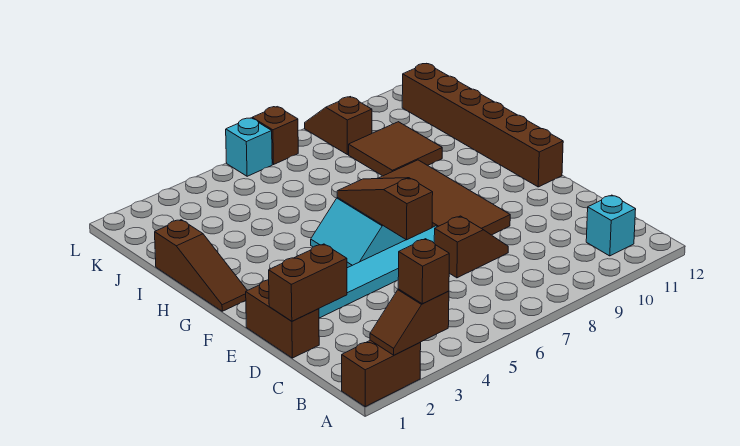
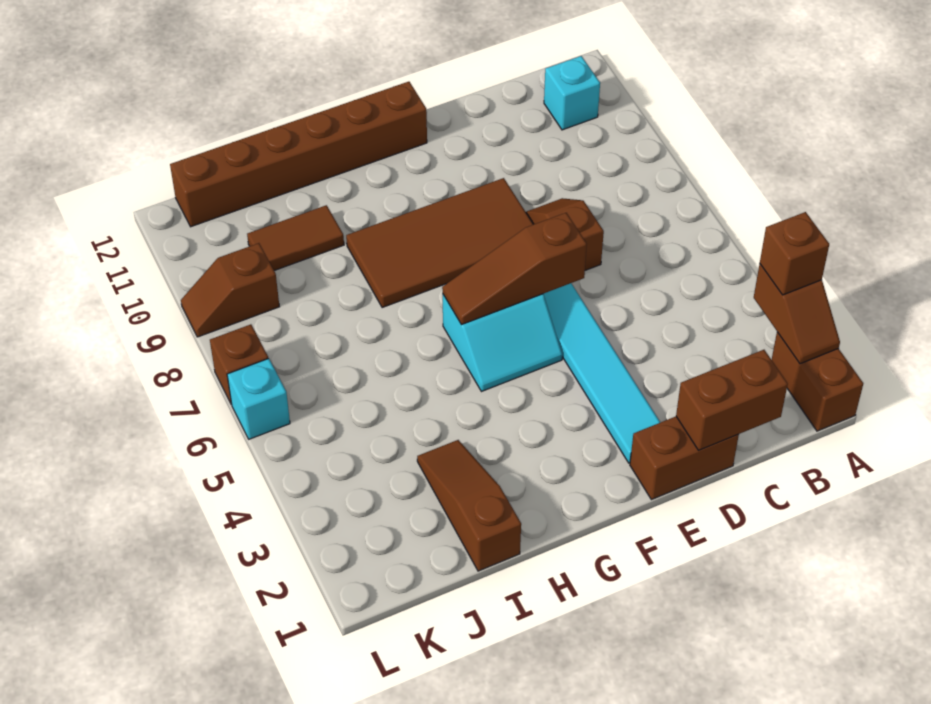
brown brick D1:D2 level 2 -> brown brick C1:D1 level 2
brown slope G1:I1 level 1 top I -> brown slope I1:I3 level 1 top 1
brown tile I9:J10 level 1 -> brown tile I10:J10 level 1

